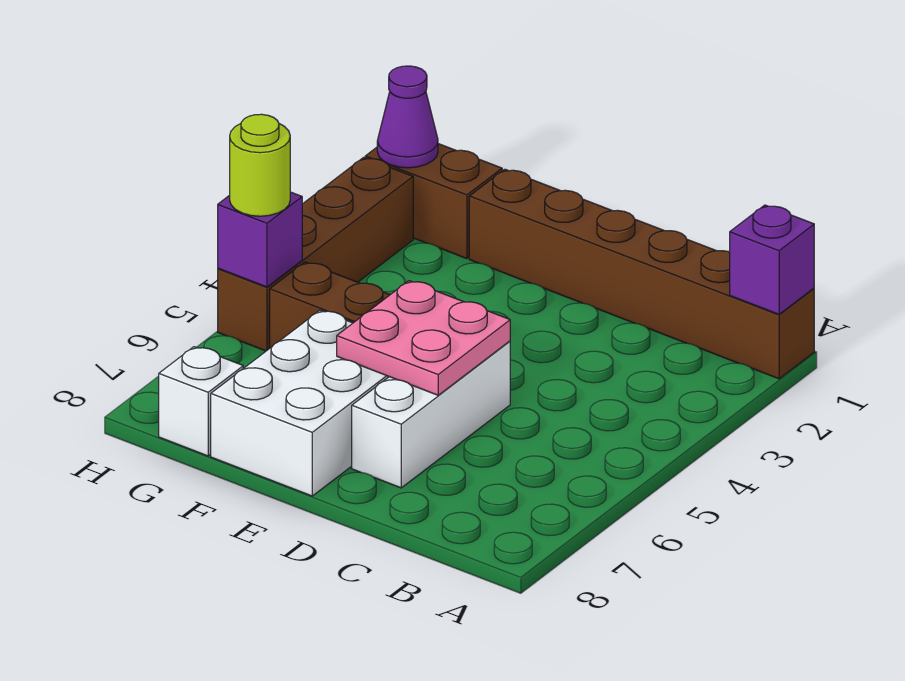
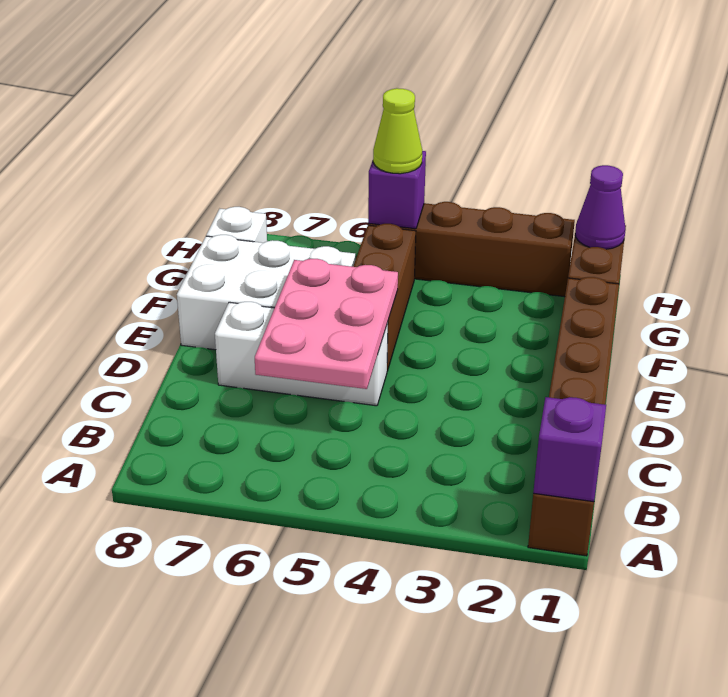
pink plate D5:E6 level 2 -> pink plate C5:E6 level 2
lime round brick H5 level 3 -> lime cone H5 level 3

